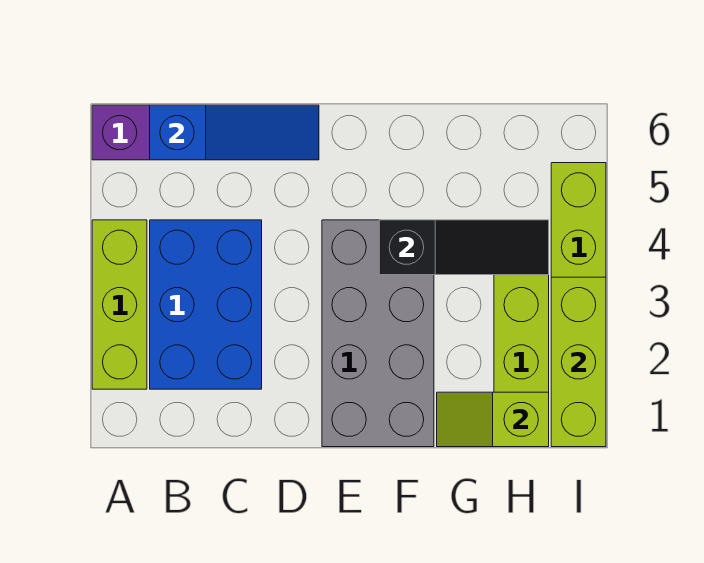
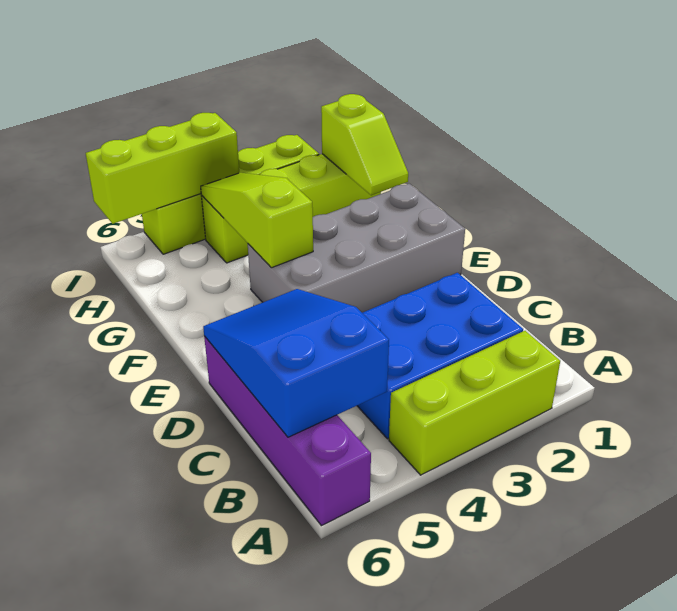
blue slope B6:D6 level 2 top B -> blue slope B5:D6 level 2 top B
black slope F4:H4 level 2 top F -> lime slope F4:H4 level 2 top F
lime brick I1:I3 level 2 -> lime brick I4:I6 level 2

